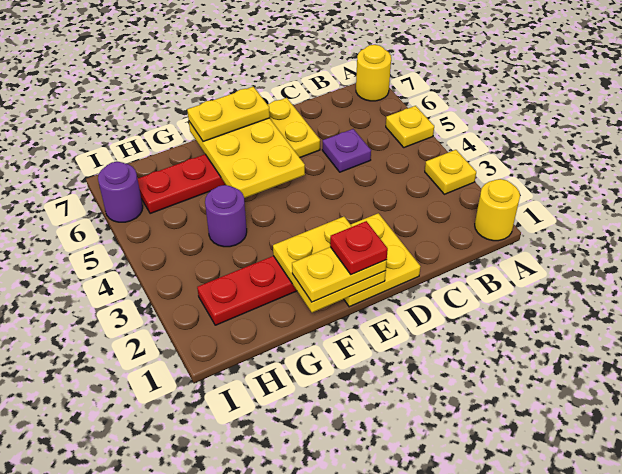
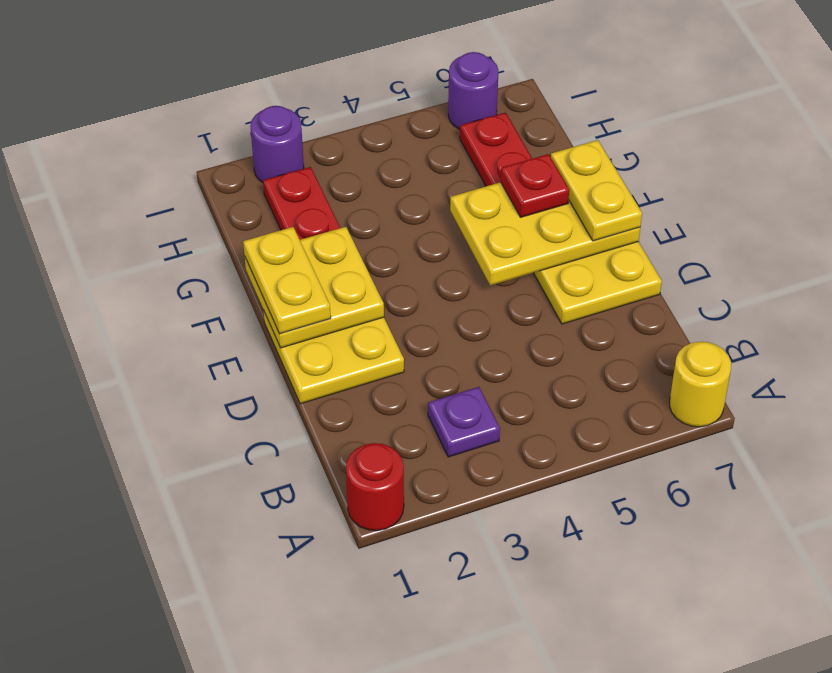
yellow round brick A1 level 1 -> red round brick A1 level 1
yellow plate A3 level 1 -> none
yellow plate A5 level 1 -> none
purple plate C5 level 1 -> purple plate B3 level 1
red plate E1 level 4 -> red plate F6 level 3
purple round brick G4 level 1 -> purple round brick I2 level 1

